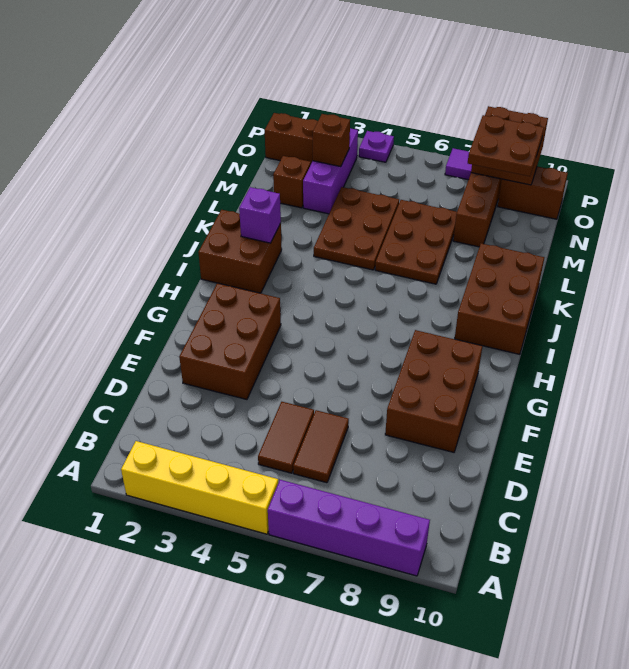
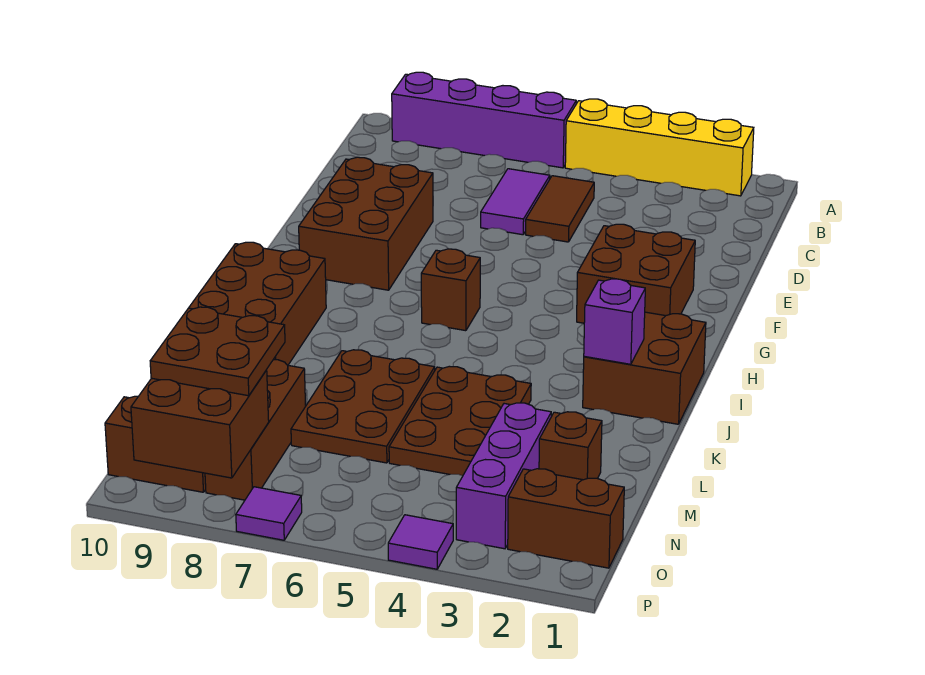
brown tile C6:D6 level 1 -> purple tile C6:D6 level 1
brown brick E2:G3 level 1 -> brown brick F2:G3 level 1
brown brick N3 level 2 -> brown brick H6 level 1
purple plate P4 level 1 -> purple tile P4 level 1

